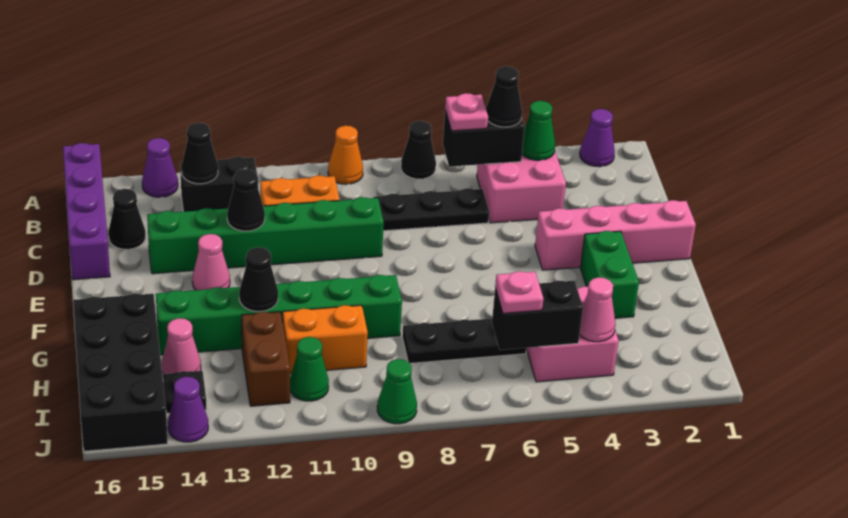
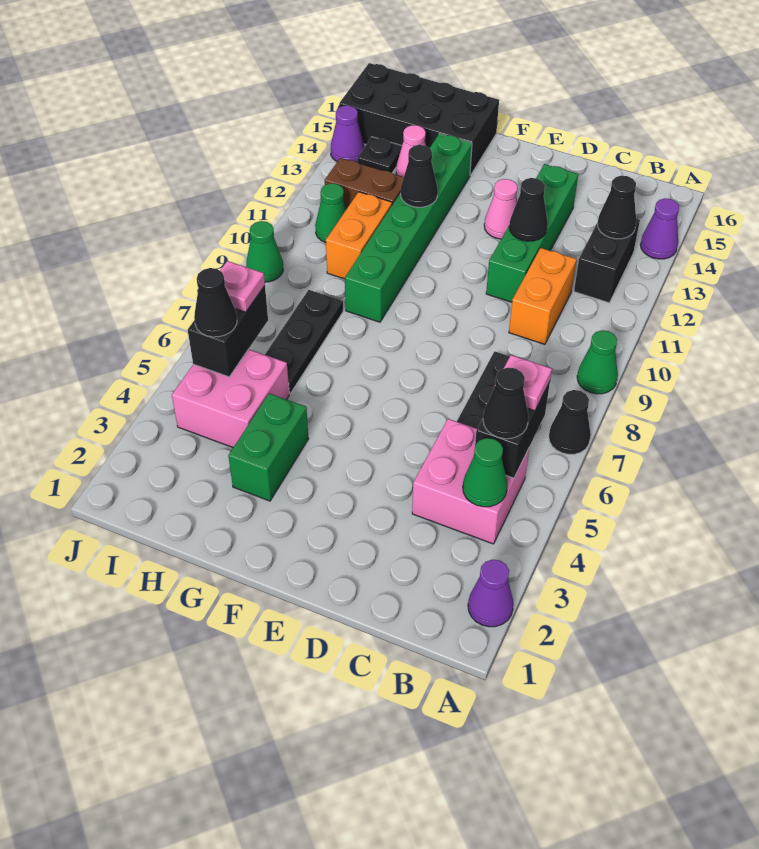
orange cone A9 level 1 -> green cone A9 level 1
purple brick A16:D16 level 1 -> none
black cone C15 level 1 -> black cone I5 level 3
green brick D9:D14 level 1 -> green brick D11:D14 level 1
pink brick E1:E4 level 1 -> none
green brick F3:G3 level 1 -> green brick G3:G4 level 1
pink cone I4 level 2 -> none

